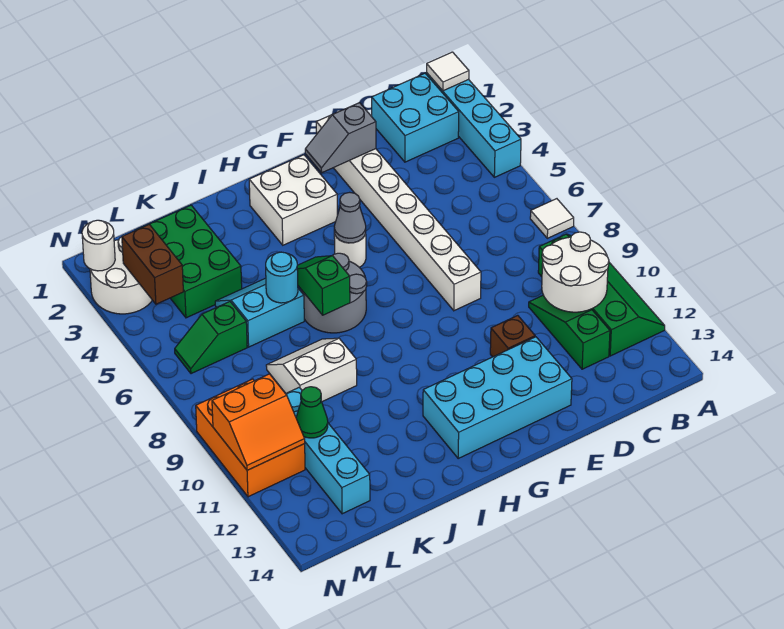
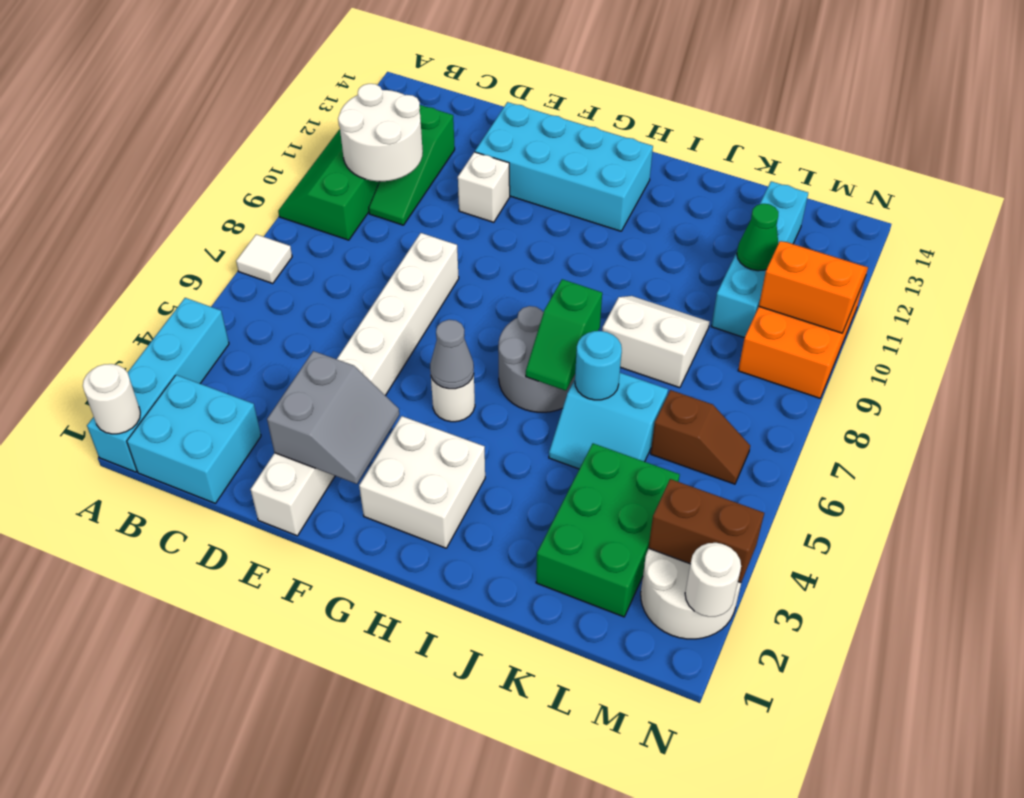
white tile A1 level 2 -> white round brick A1 level 2
grey slope E2:F2 level 2 top E -> grey slope E2:F3 level 2 top E
brown brick E11 level 1 -> white brick E11 level 1
white slope J8:K9 level 1 top 9 -> white slope J8:K9 level 1 top 8
green slope L6:M6 level 1 top L -> brown slope L6:M6 level 1 top L
brown brick M3:M4 level 2 -> brown brick M3:N3 level 2

